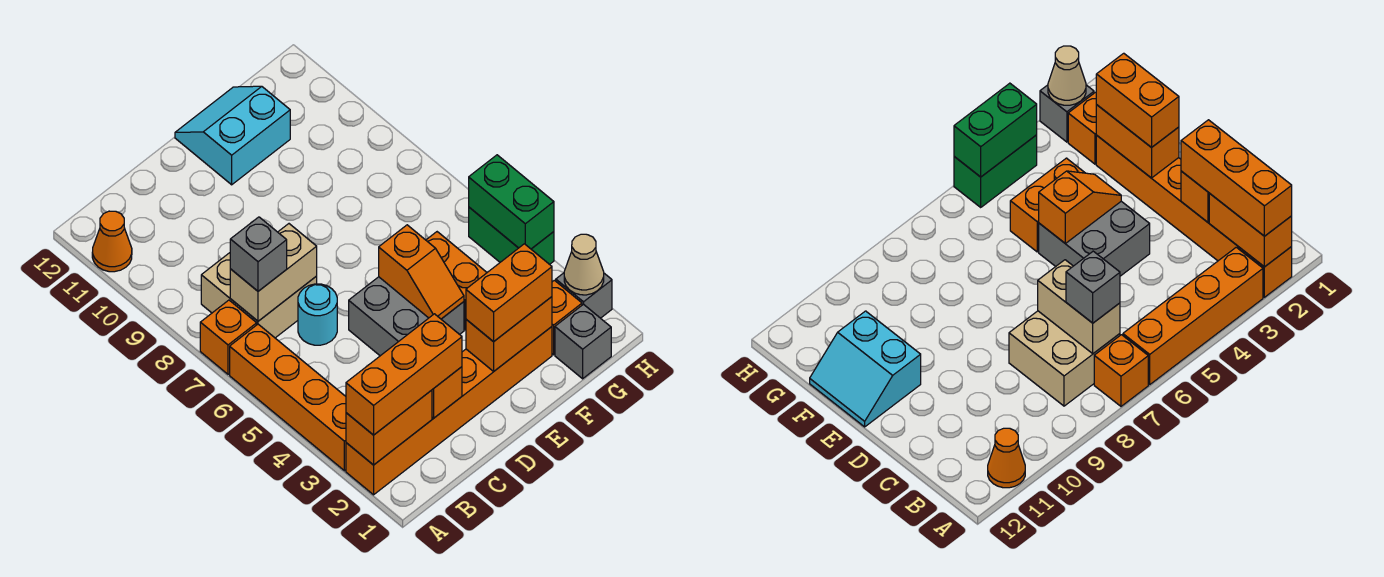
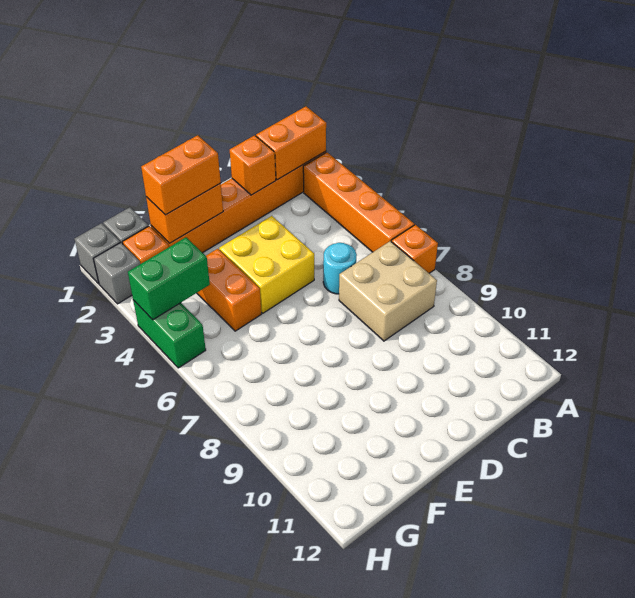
orange brick A2:C2 level 3 -> none
orange cone A11 level 1 -> none
tan brick B7:C7 level 2 -> none
grey brick B7 level 3 -> grey brick H1 level 1
grey brick D4:E5 level 1 -> yellow brick D4:E5 level 1
orange slope E4:E5 level 2 top 5 -> none
cyan slope E11:F12 level 1 top 11 -> none
tan cone H2 level 2 -> none
green brick H4:H5 level 2 -> green brick G4:H4 level 2

